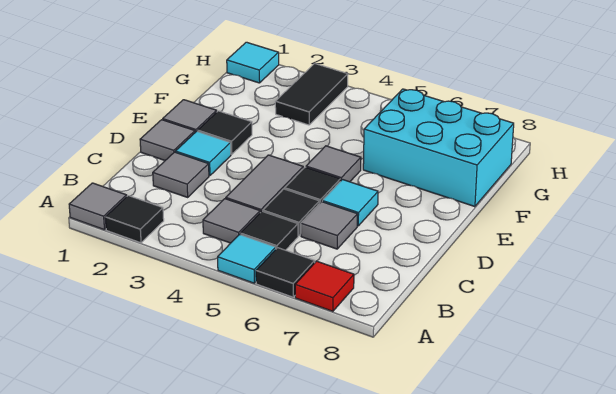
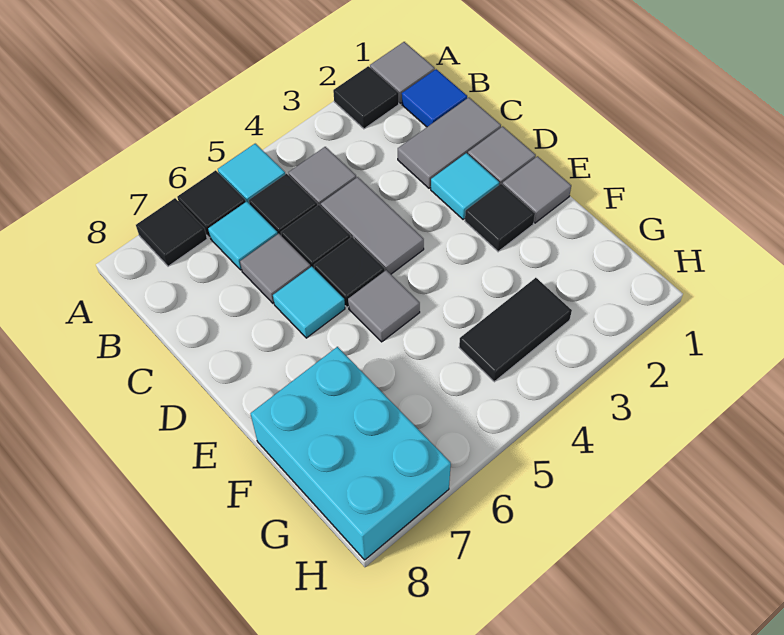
red tile A7 level 1 -> black tile A7 level 1
none -> blue tile B1 level 1
grey tile C2 level 1 -> grey tile C1:C2 level 1
cyan brick F6:G8 level 1 -> cyan brick F7:H8 level 1
black tile G3:H3 level 1 -> black tile G3:G4 level 1
cyan tile H1 level 1 -> cyan tile B6 level 1

